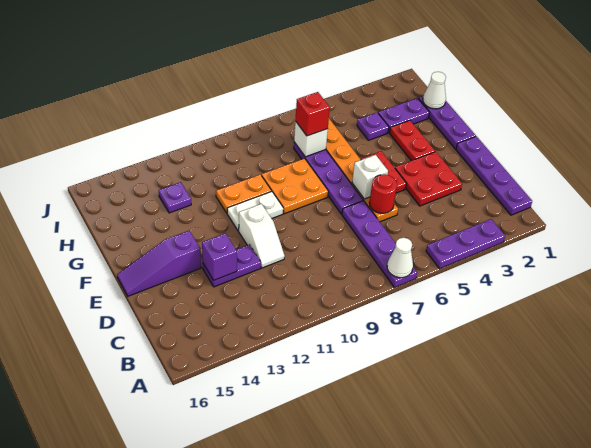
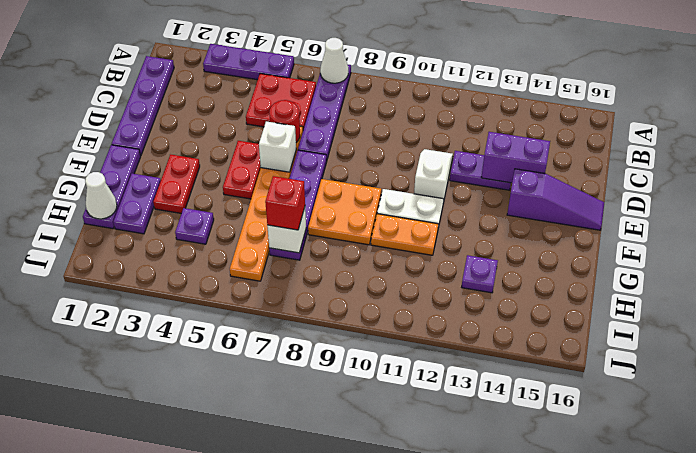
red plate D3:E4 level 1 -> red plate B5:C6 level 1
purple brick D13 level 2 -> purple brick D13:D14 level 2
purple plate H2:H3 level 1 -> purple plate G2:H2 level 1

